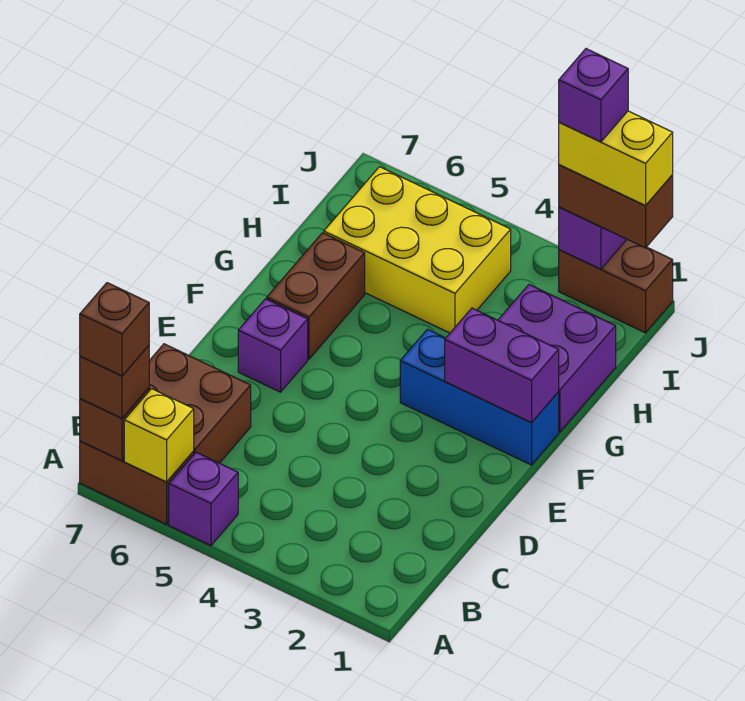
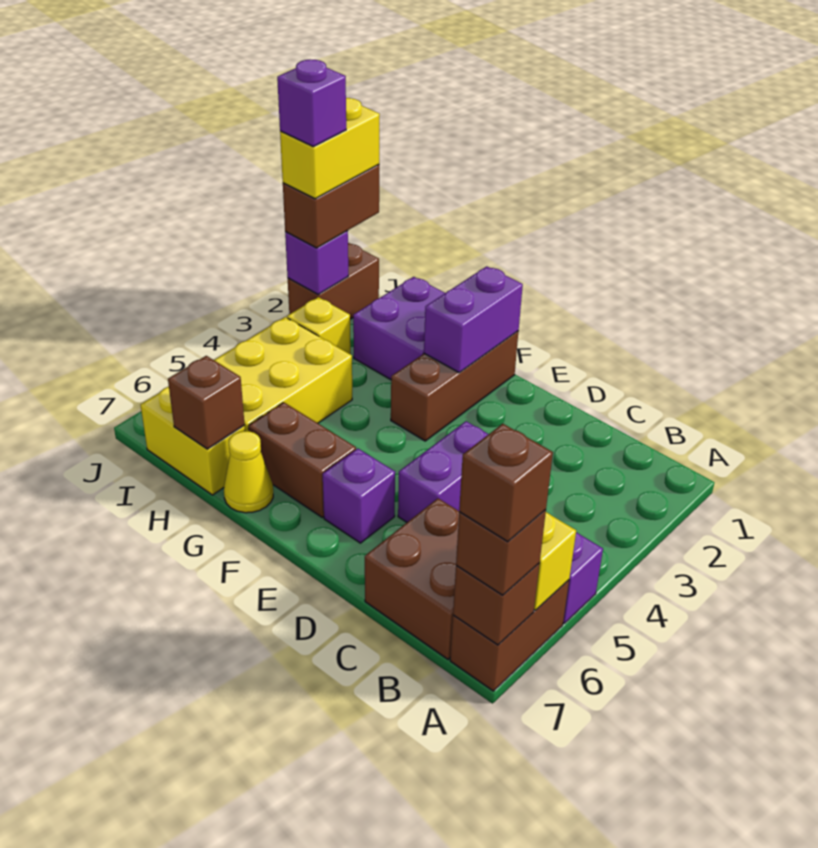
none -> purple brick D4:D5 level 1
blue brick F1:F3 level 1 -> brown brick F1:F3 level 1
none -> yellow cone G7 level 1
none -> yellow brick H7:I7 level 1
none -> brown brick H7 level 2
none -> yellow brick I3 level 1

